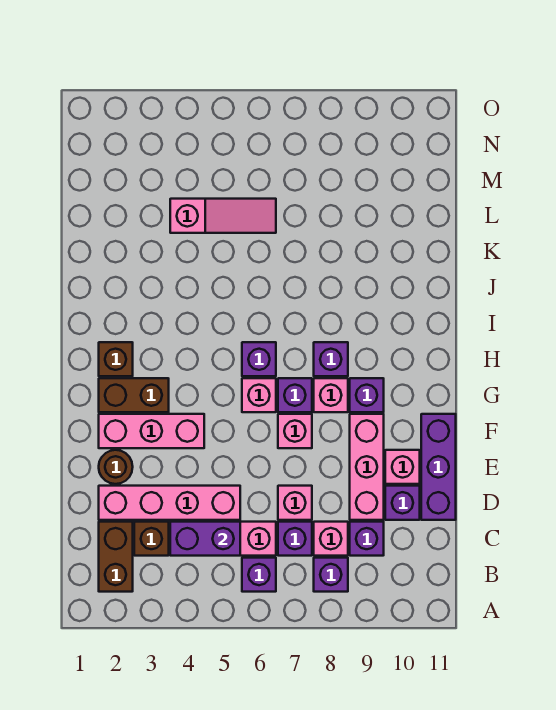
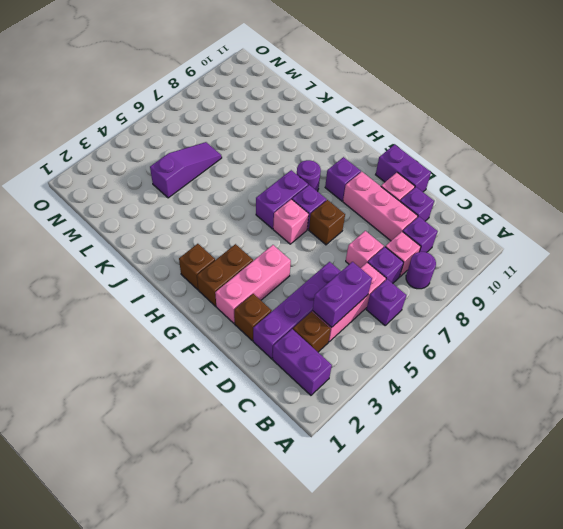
brown brick B2:C2 level 1 -> purple brick B2:C2 level 1
purple brick B8 level 1 -> purple round brick B8 level 1
pink brick D2:D5 level 1 -> purple brick D2:D5 level 1
purple brick D11:F11 level 1 -> purple brick E11:F11 level 1
brown round brick E2 level 1 -> brown brick E2 level 1
pink brick F7 level 1 -> brown brick F7 level 1
pink brick G8 level 1 -> none
purple brick H6 level 1 -> purple brick H6:H7 level 1
purple brick H8 level 1 -> purple round brick H8 level 1
pink slope L4:L6 level 1 top 4 -> purple slope L4:L6 level 1 top 4

